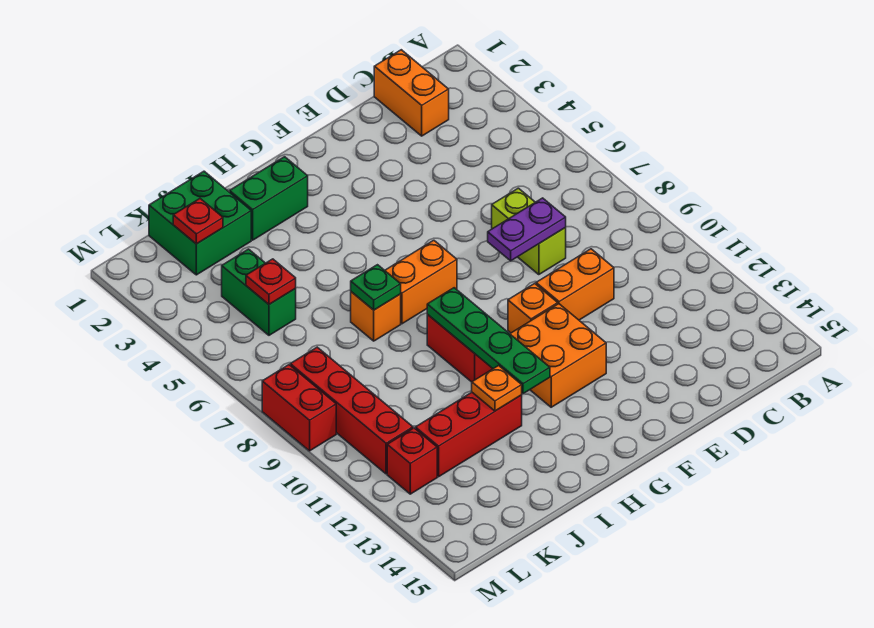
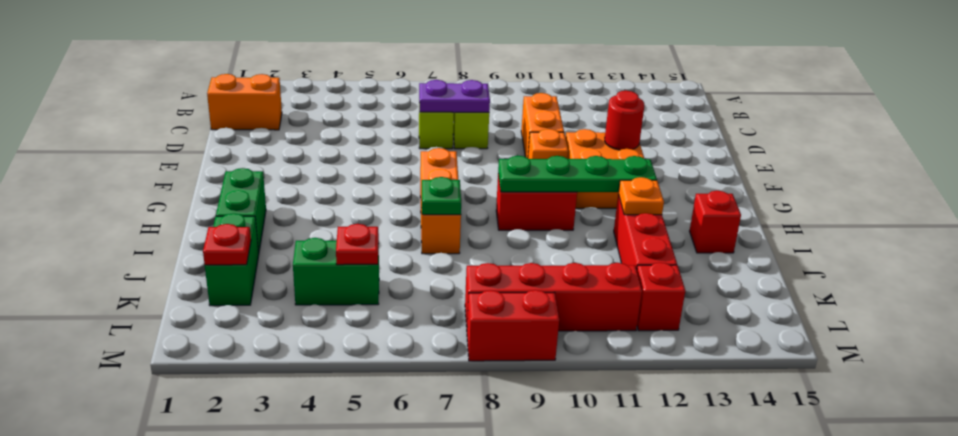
purple plate D8:E8 level 2 -> purple plate D7:D8 level 2
none -> red round brick F12 level 2
none -> red brick I14 level 1
green brick J1:K2 level 1 -> green brick J2:K2 level 1

